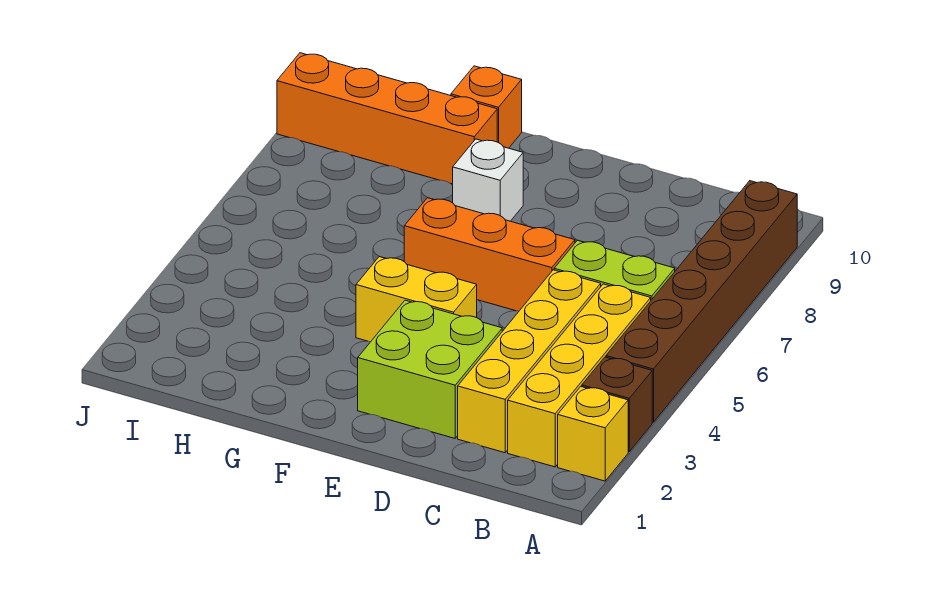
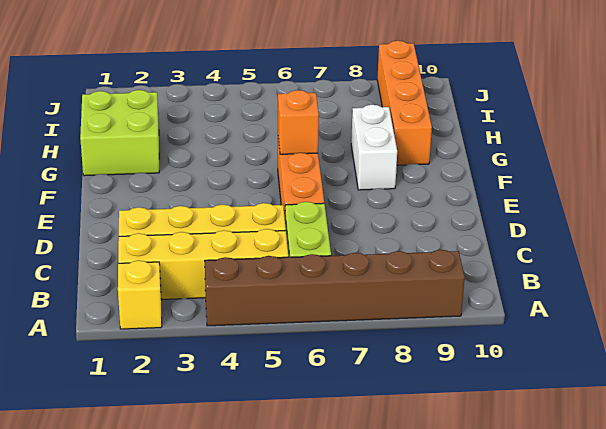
brown brick A3 level 1 -> none
lime brick D2:E3 level 1 -> lime brick G1:H2 level 1
yellow brick E4:F4 level 1 -> none
white brick F8 level 1 -> white brick F8:G8 level 1
orange brick G10 level 1 -> orange brick F6 level 2

